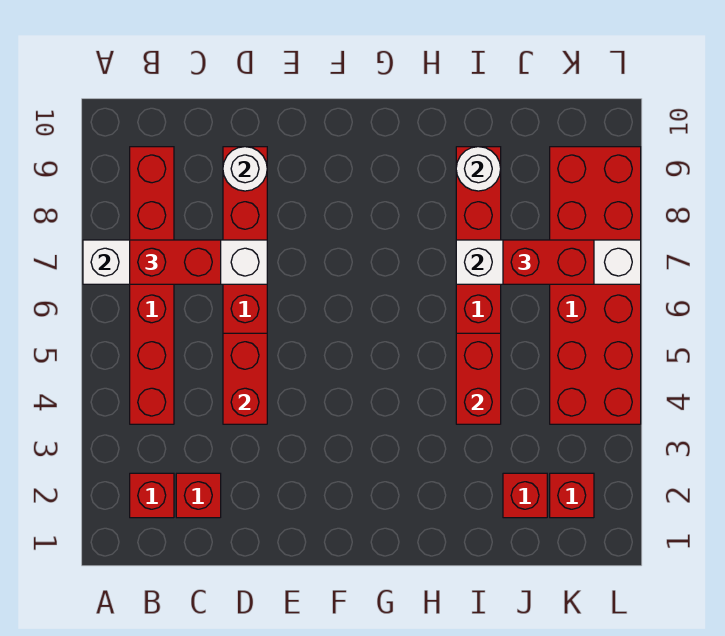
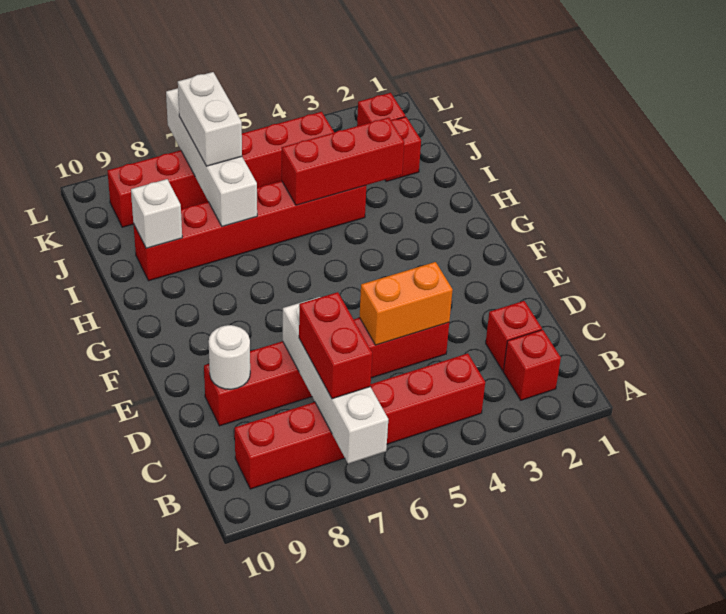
red brick D4:D5 level 2 -> orange brick D4:D5 level 2
red brick I4:I5 level 2 -> red brick I3:I5 level 2
white round brick I9 level 2 -> white brick I9 level 2
red brick J7:K7 level 3 -> white brick J7:K7 level 3
red brick K4:L9 level 1 -> red brick K4:K9 level 1

